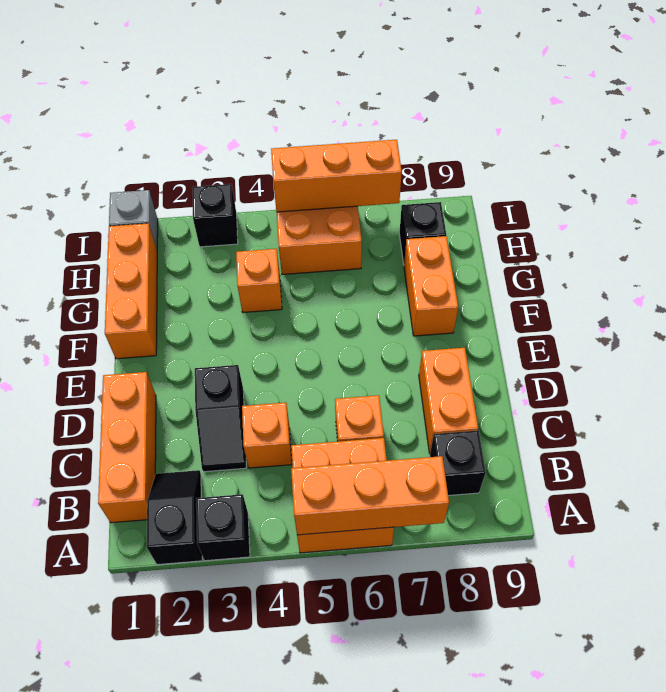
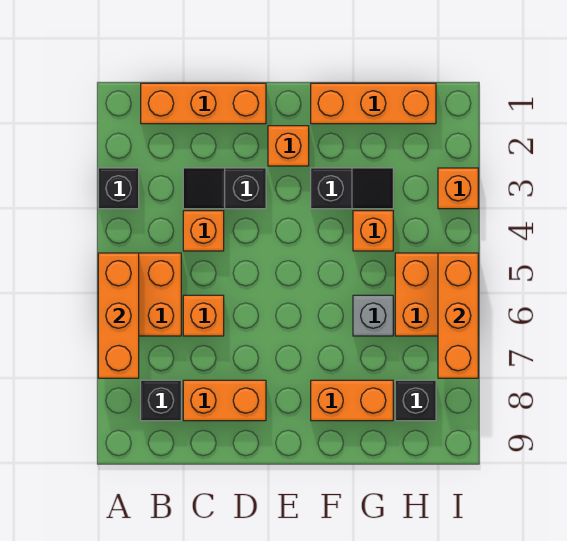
black slope A2:B2 level 1 top A -> black slope F3:G3 level 1 top F
none -> orange brick E2 level 1
grey brick I1 level 1 -> grey brick G6 level 1
black brick I3 level 1 -> orange brick I3 level 1

